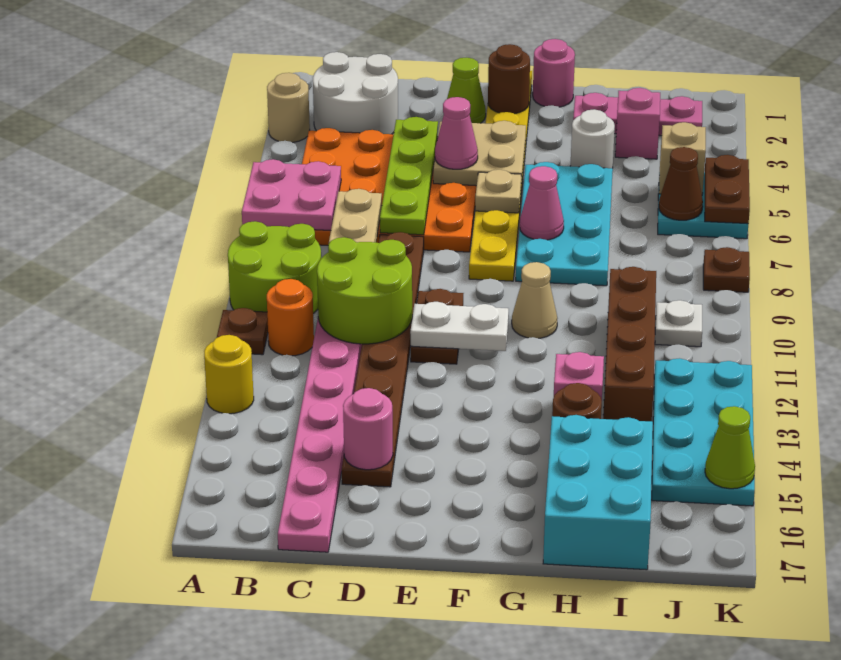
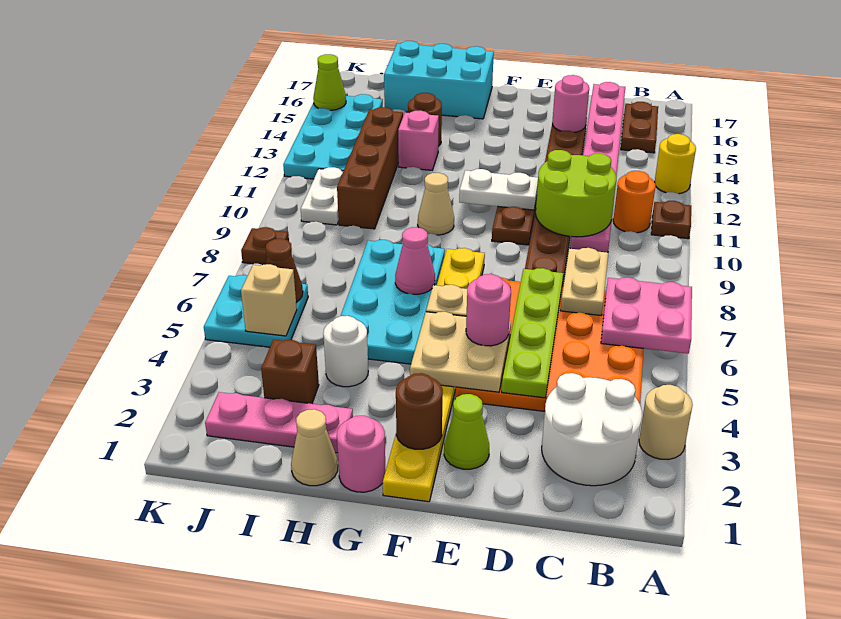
lime round brick A9:B10 level 1 -> none
pink cone E5 level 3 -> pink round brick E5 level 3
none -> tan cone H1 level 1
cyan brick H15:I17 level 1 -> cyan brick G16:I17 level 1
pink brick I3 level 1 -> brown brick I3 level 1
white plate J10 level 1 -> white plate J10:J11 level 1
brown plate K5:K6 level 2 -> brown plate B15:B16 level 1

